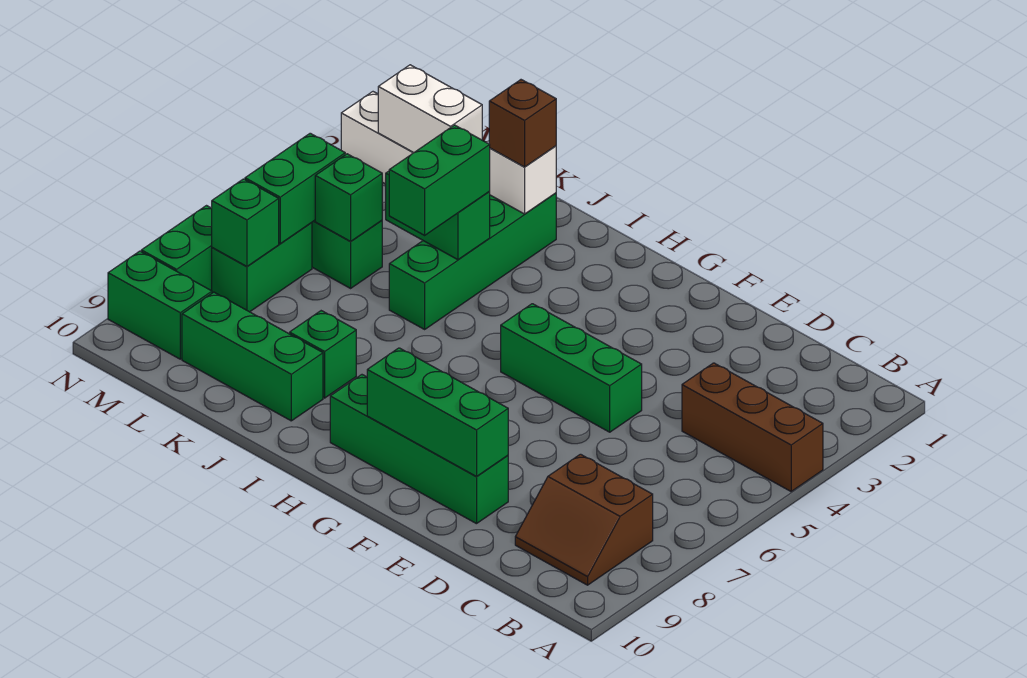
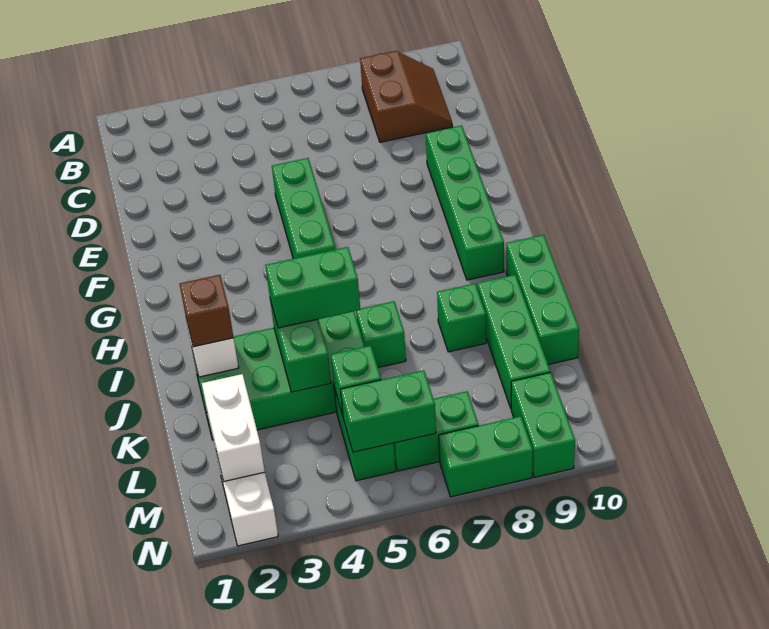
brown brick A4:C4 level 1 -> none
green brick E9:G9 level 2 -> green brick I10:K10 level 1
green brick J2:J5 level 1 -> green brick J2:K5 level 1
green brick M7 level 2 -> green brick J6 level 1

